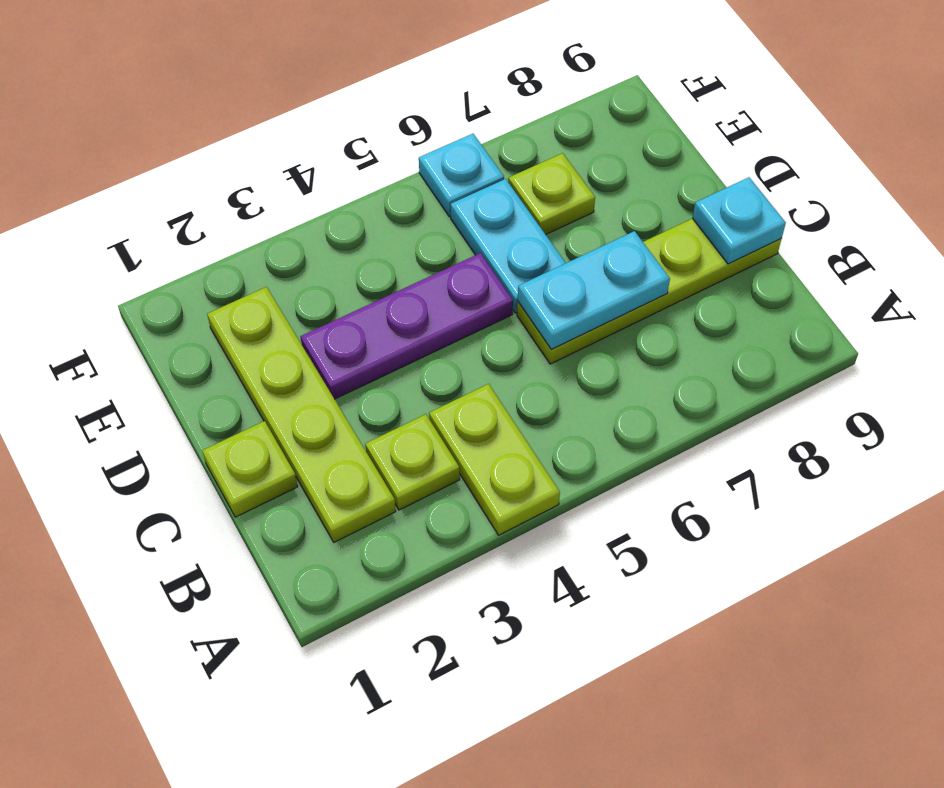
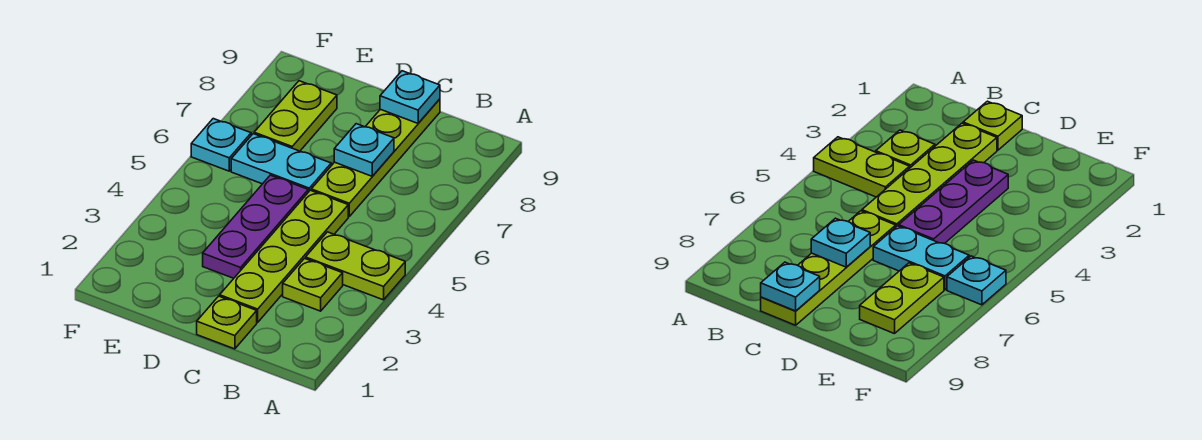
lime plate B2:E2 level 1 -> lime plate C2:C5 level 1
cyan plate C6:C7 level 2 -> cyan plate C7 level 2
lime plate E7 level 1 -> lime plate E7:E8 level 1

